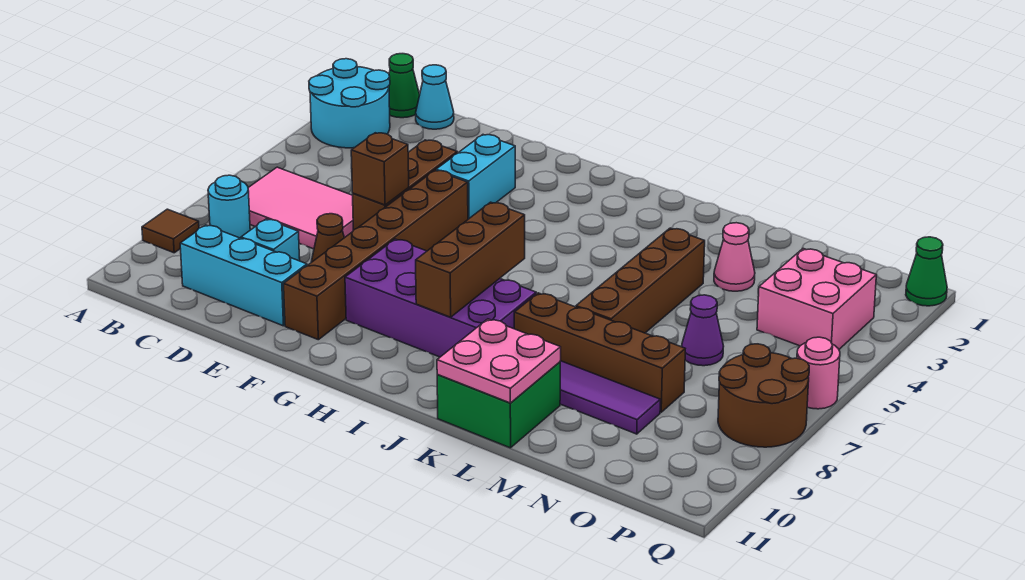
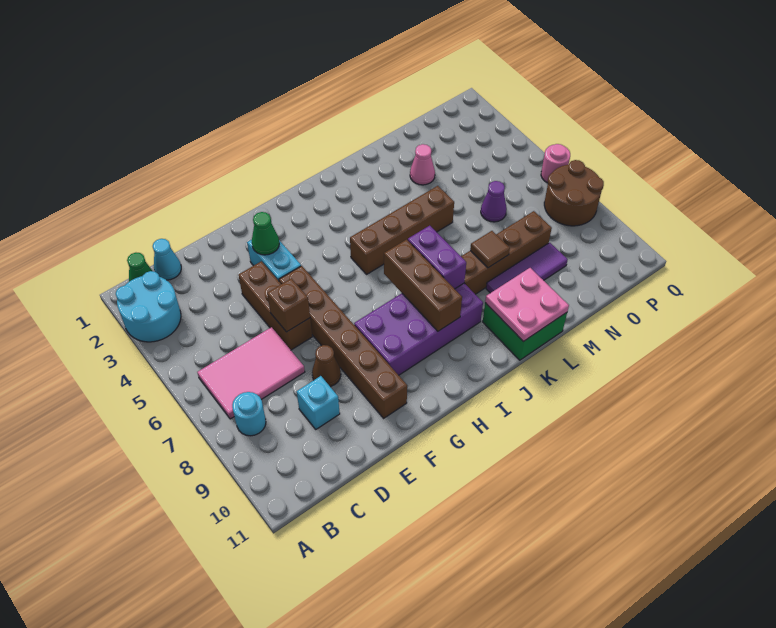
brown tile A9 level 1 -> brown tile L8 level 2
cyan brick C10:E10 level 1 -> none
none -> purple brick J7:J8 level 2
brown brick L4:L7 level 1 -> brown brick I5:L5 level 1
pink brick O3:P4 level 1 -> none
green cone Q1 level 1 -> green cone F3 level 2

